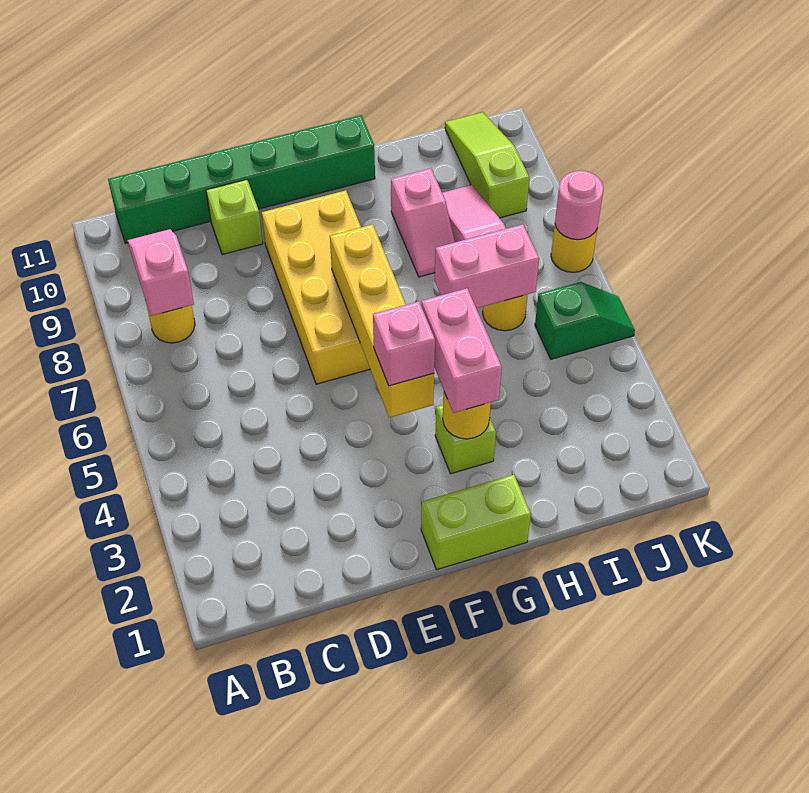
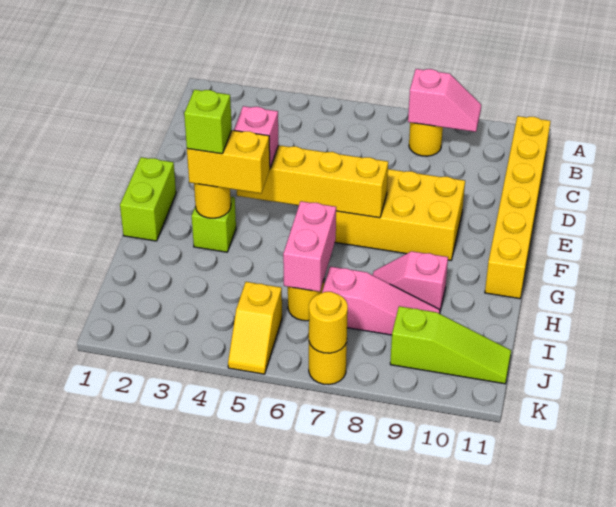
green brick B11:G11 level 1 -> yellow brick B11:G11 level 1
lime brick D10 level 1 -> lime brick G3 level 4
pink brick G3:G4 level 3 -> yellow brick G3:G4 level 3
green slope J5:K5 level 1 top J -> yellow slope J5:K5 level 1 top J
pink round brick K7 level 2 -> yellow round brick K7 level 2

